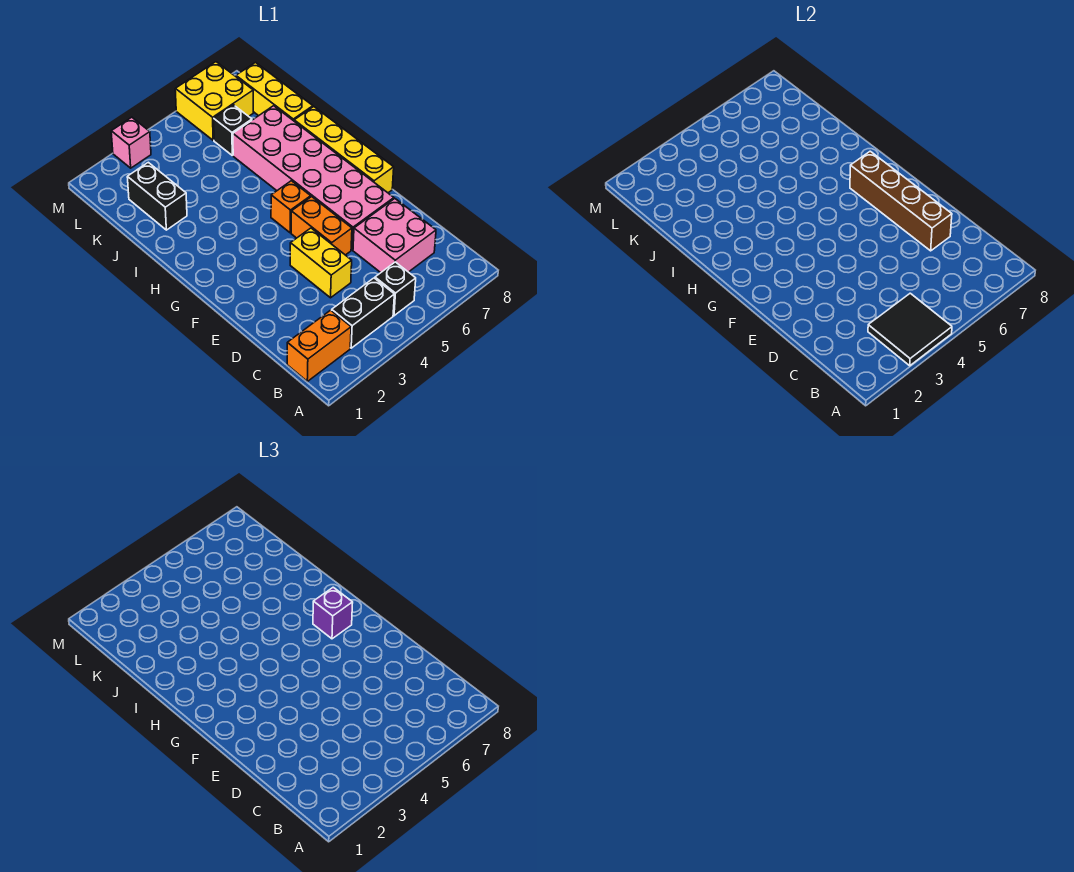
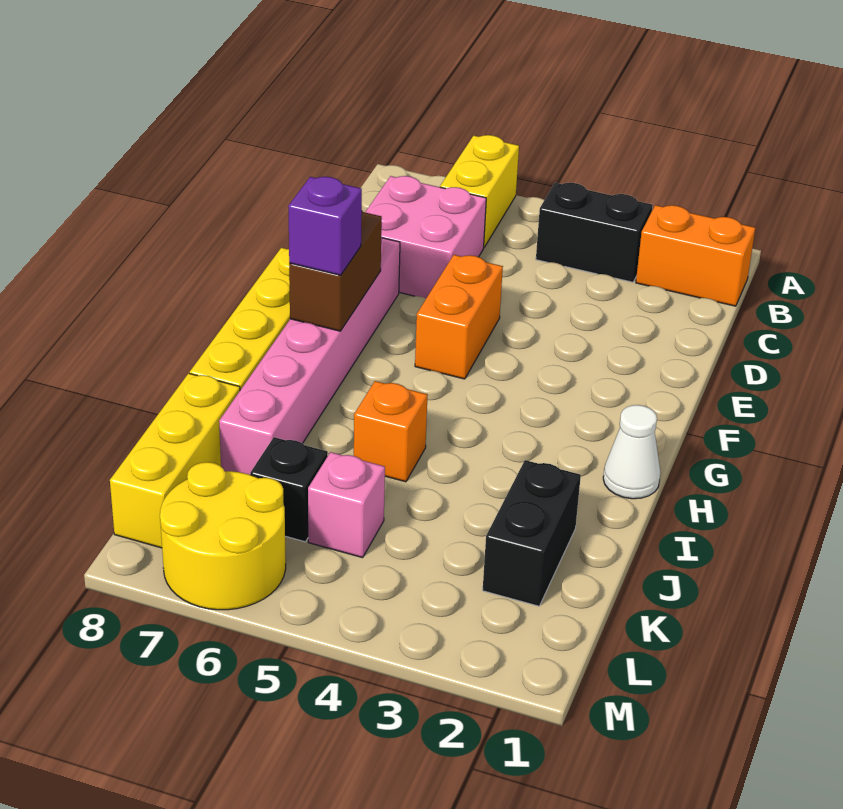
black tile A3:B4 level 2 -> none
black brick B5 level 1 -> none
yellow brick D4:E4 level 1 -> yellow brick A6:B6 level 1
brown brick D7:G7 level 2 -> brown brick F7:G7 level 2
pink brick E6:J7 level 1 -> pink brick E7:J7 level 1
orange brick G5 level 1 -> orange brick I5 level 1
none -> white cone H1 level 1
yellow brick L6:M7 level 1 -> yellow round brick L6:M7 level 1
pink brick M3 level 1 -> pink brick K5 level 1

